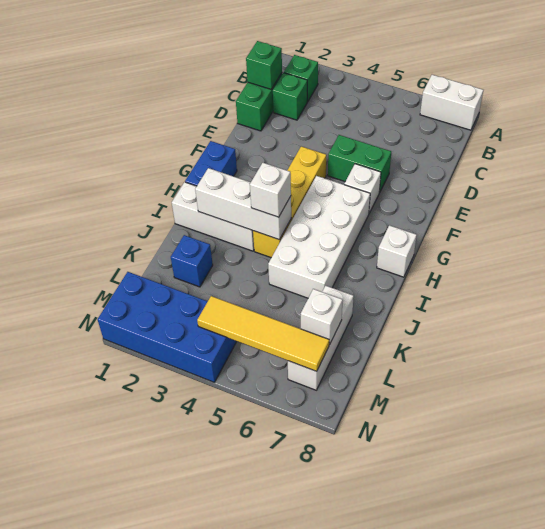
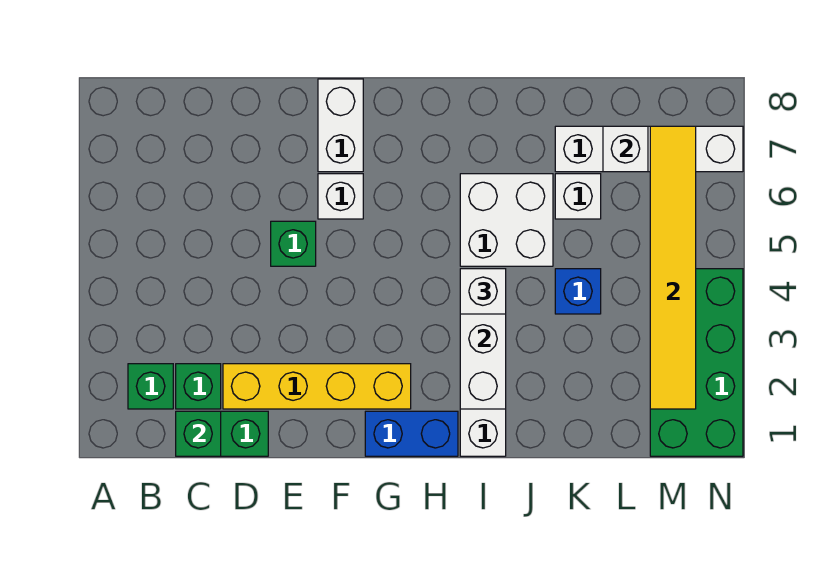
white brick A7:A8 level 1 -> white brick F7:F8 level 1
green brick E5:E6 level 1 -> green brick E5 level 1
yellow brick F4:I4 level 1 -> yellow brick D2:G2 level 1
white brick G5:J6 level 1 -> white brick I5:J6 level 1
white brick H8 level 1 -> white brick K6 level 1
blue brick K2 level 1 -> blue brick K4 level 1
white brick K7:M7 level 1 -> white brick K7:N7 level 1
blue brick M1:N4 level 1 -> green brick M1:N4 level 1
yellow tile M4:M7 level 2 -> yellow tile M2:M7 level 2

